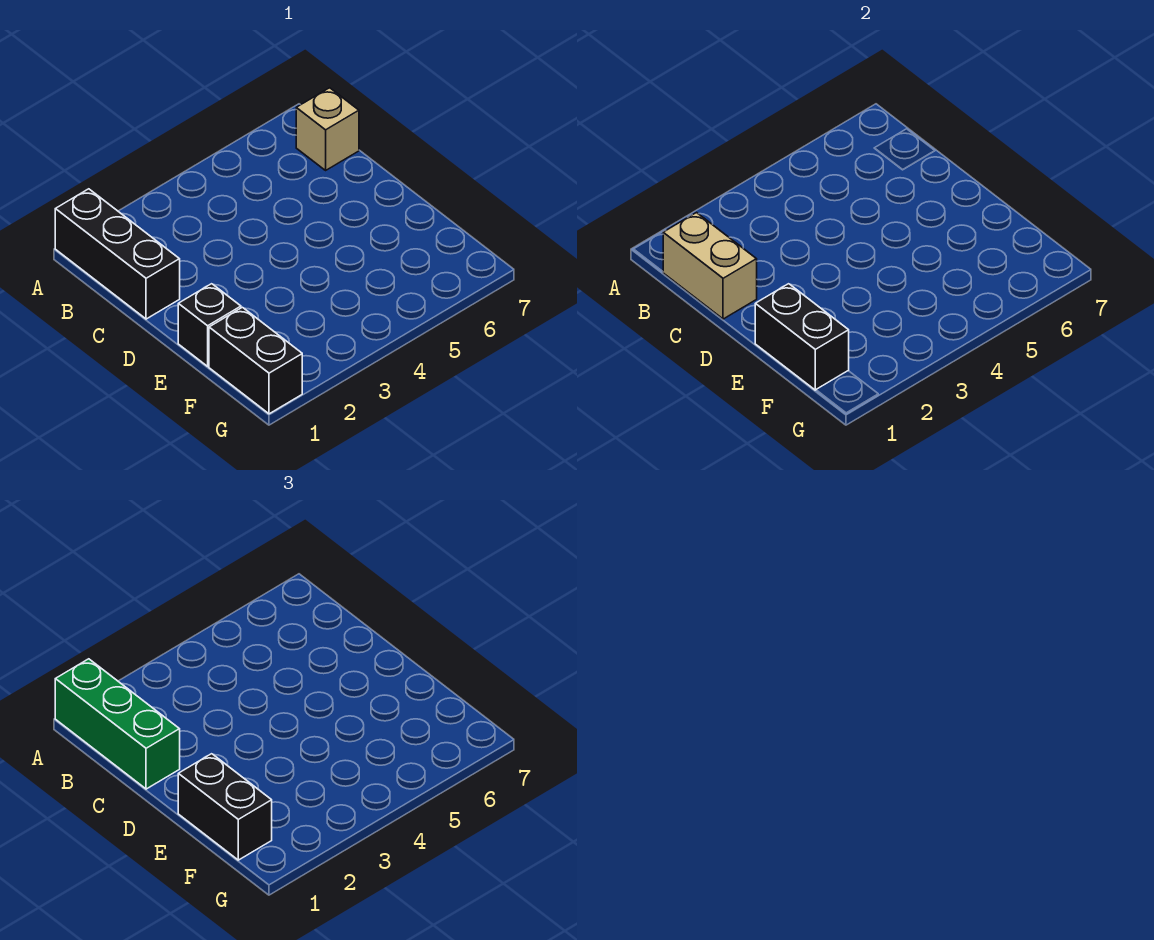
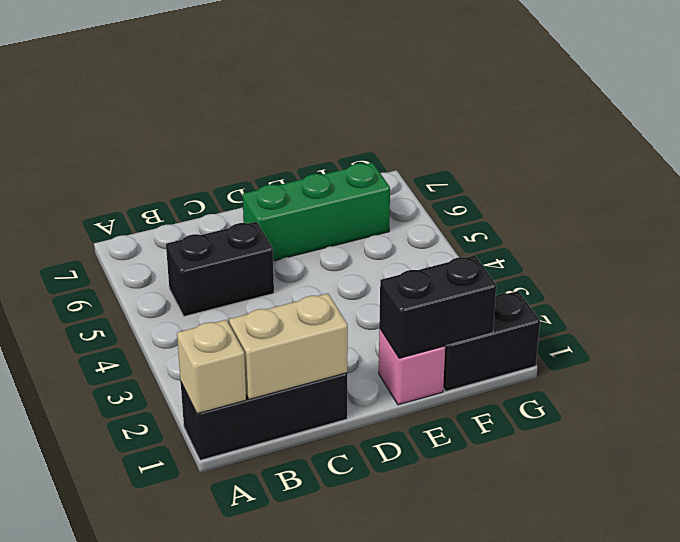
green brick A1:C1 level 3 -> green brick D6:F6 level 1
tan brick B7 level 1 -> tan brick A1 level 2
black brick E1 level 1 -> pink brick E1 level 1
black brick E1:F1 level 3 -> black brick B5:C5 level 1

